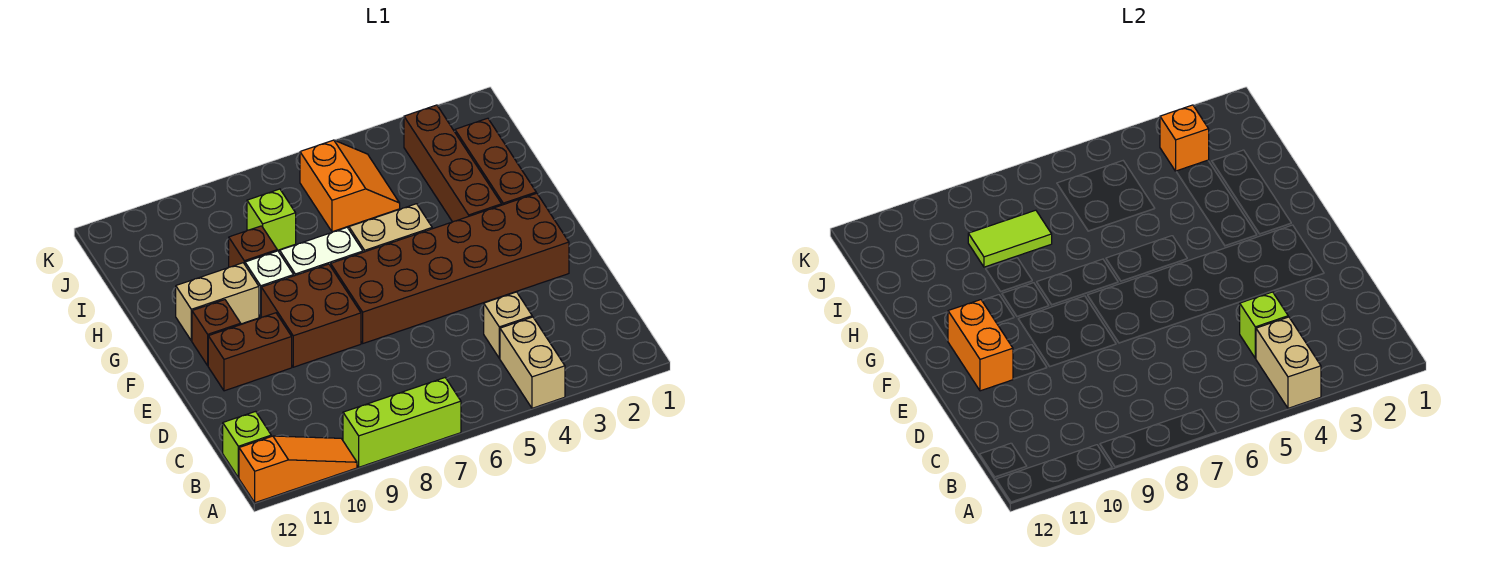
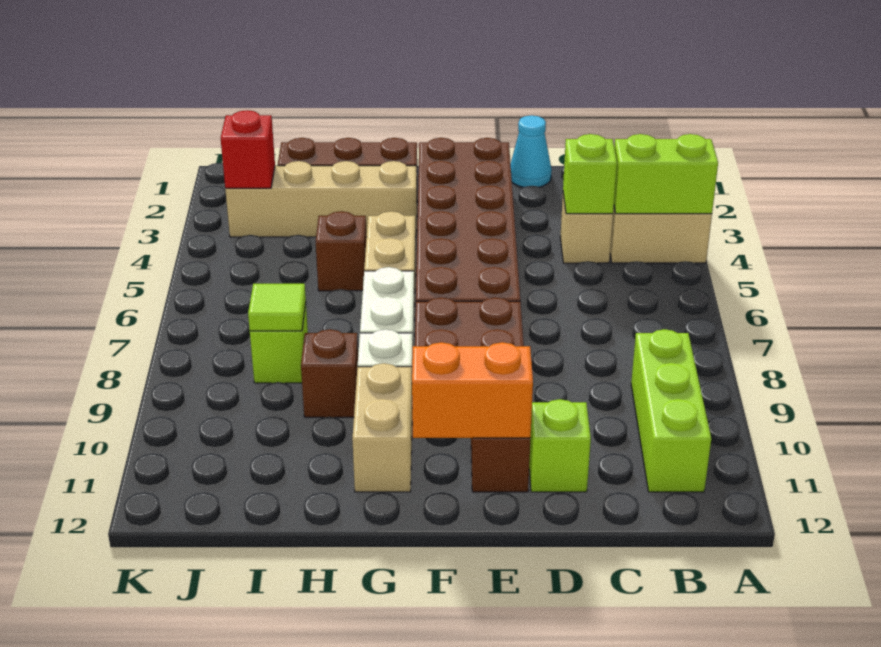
tan brick A4:B4 level 2 -> lime brick A4:B4 level 2
lime brick A7:A9 level 1 -> lime brick B9:B11 level 1
orange slope A10:A12 level 1 top 12 -> none
lime brick B12 level 1 -> lime brick D11 level 1
none -> cyan cone D1 level 1
brown brick F11 level 1 -> brown brick H5 level 1
brown brick G3:J3 level 1 -> tan brick G3:J3 level 1
orange slope I5:J6 level 1 top 6 -> none
lime tile I8:I9 level 2 -> lime tile I8 level 2
orange brick J3 level 2 -> red brick J3 level 2

